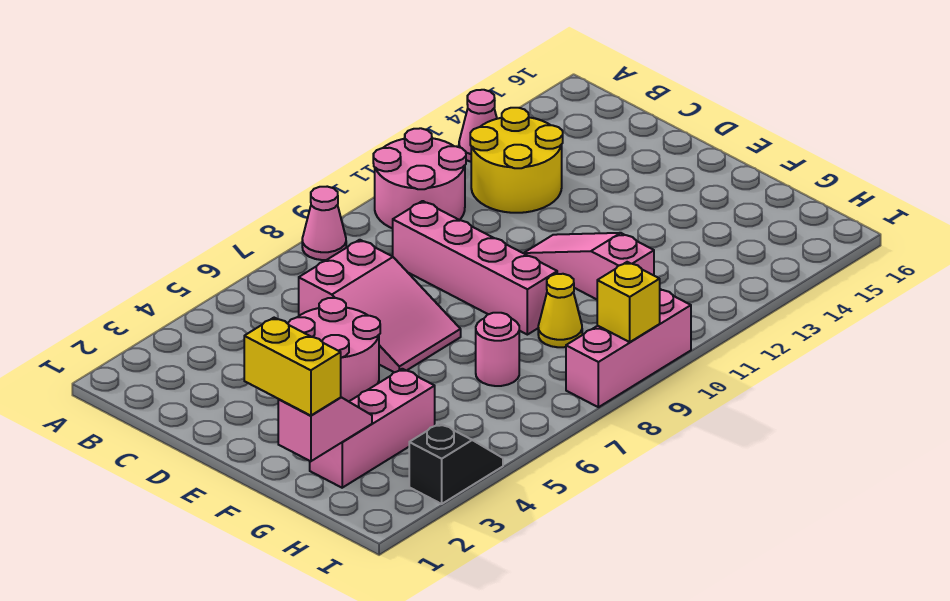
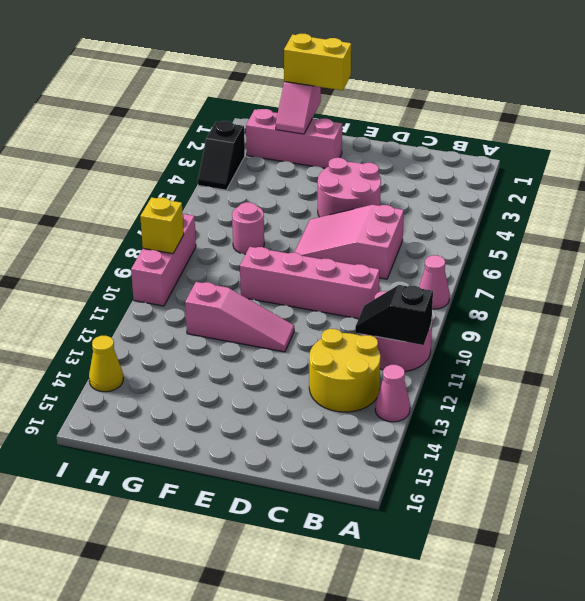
none -> black slope A11:B11 level 2 top A
pink brick G2:G4 level 1 -> pink brick F2:H2 level 1
yellow cone G9 level 1 -> yellow cone I14 level 1

